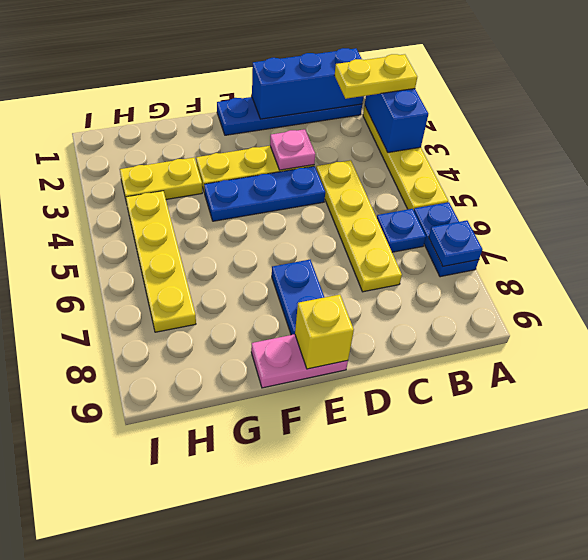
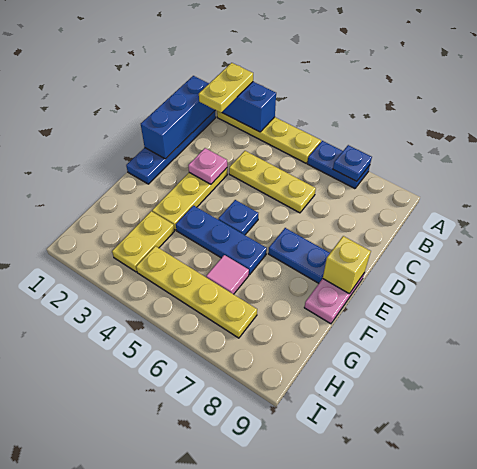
blue plate B6 level 1 -> blue plate E5 level 1
yellow plate C4:C7 level 1 -> yellow plate C4:C6 level 1
blue plate D4:F4 level 1 -> blue plate F4:F6 level 1
none -> pink tile G6 level 1

